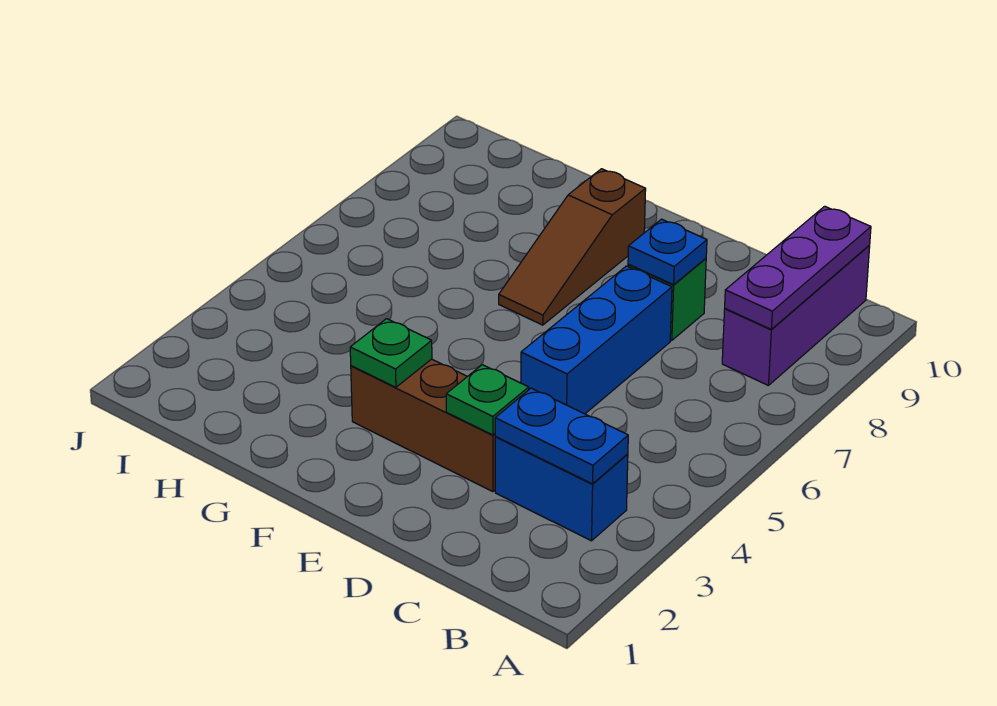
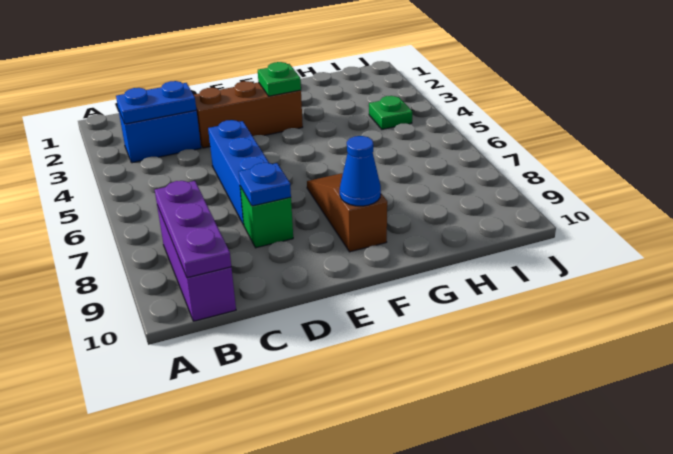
green plate D3 level 2 -> green plate I4 level 1
none -> blue cone F9 level 2

